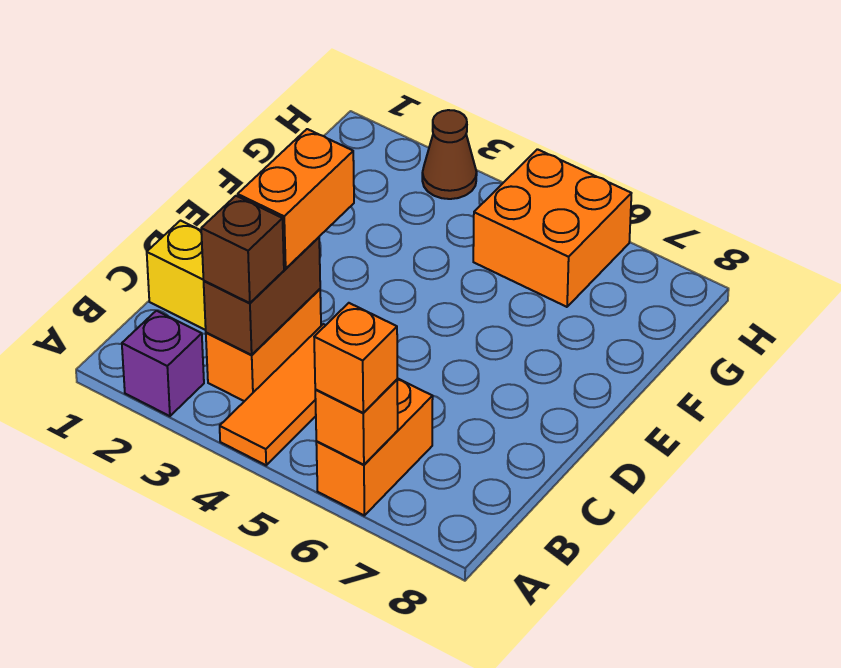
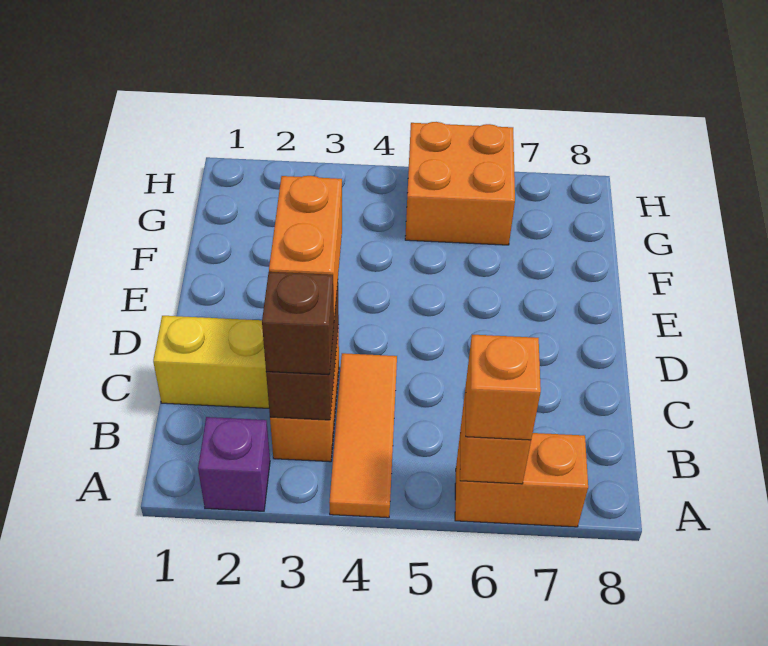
orange brick A6:B6 level 1 -> orange brick A6:A7 level 1
brown cone H3 level 1 -> none

